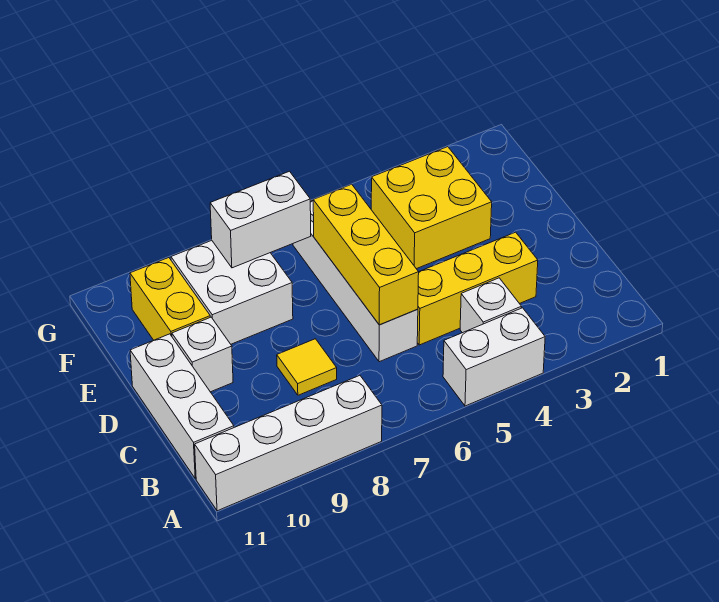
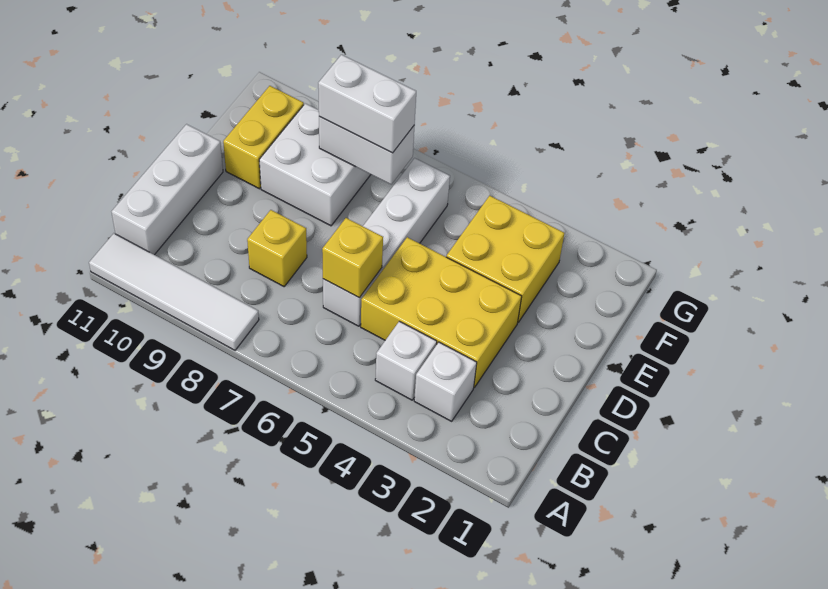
white brick A4:A5 level 1 -> white brick F7:F8 level 3
white brick A8:A11 level 1 -> white tile A8:A11 level 1
yellow brick C3:C5 level 1 -> yellow brick C3:D5 level 1
yellow brick C6:E6 level 2 -> yellow brick C6 level 2
yellow tile C8 level 1 -> yellow brick C8 level 1
white brick D10 level 1 -> white brick B3 level 1

